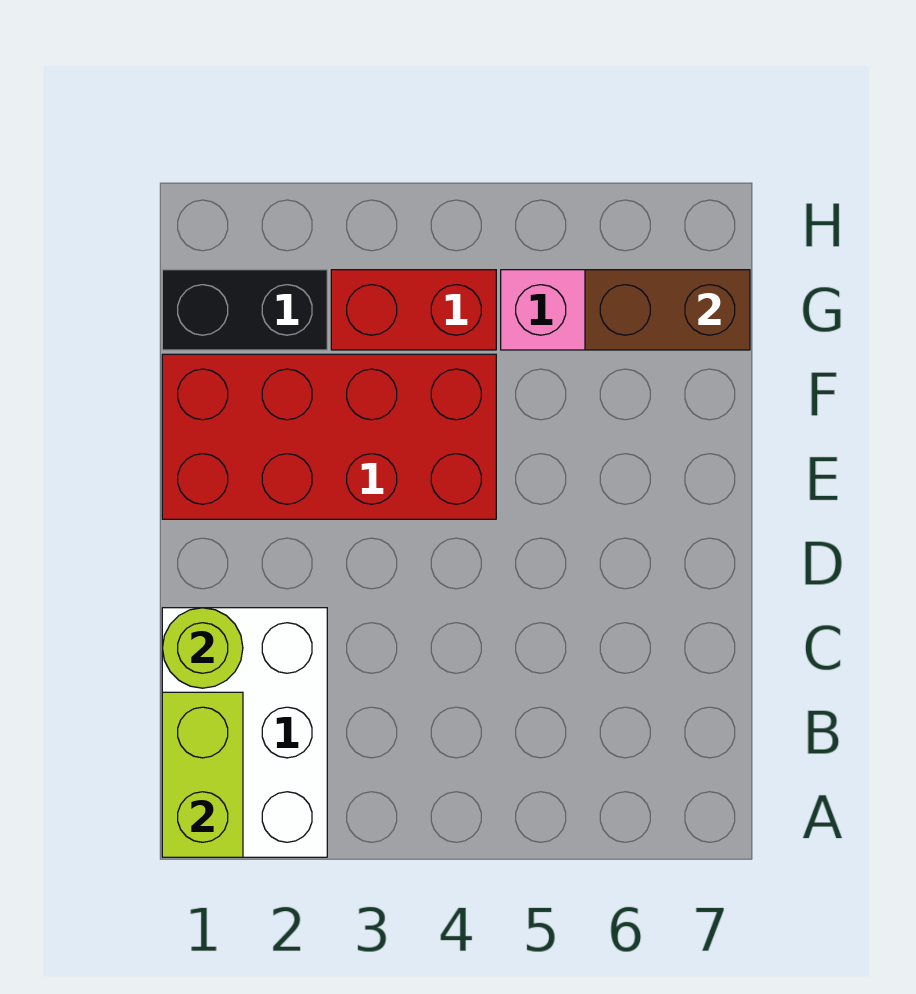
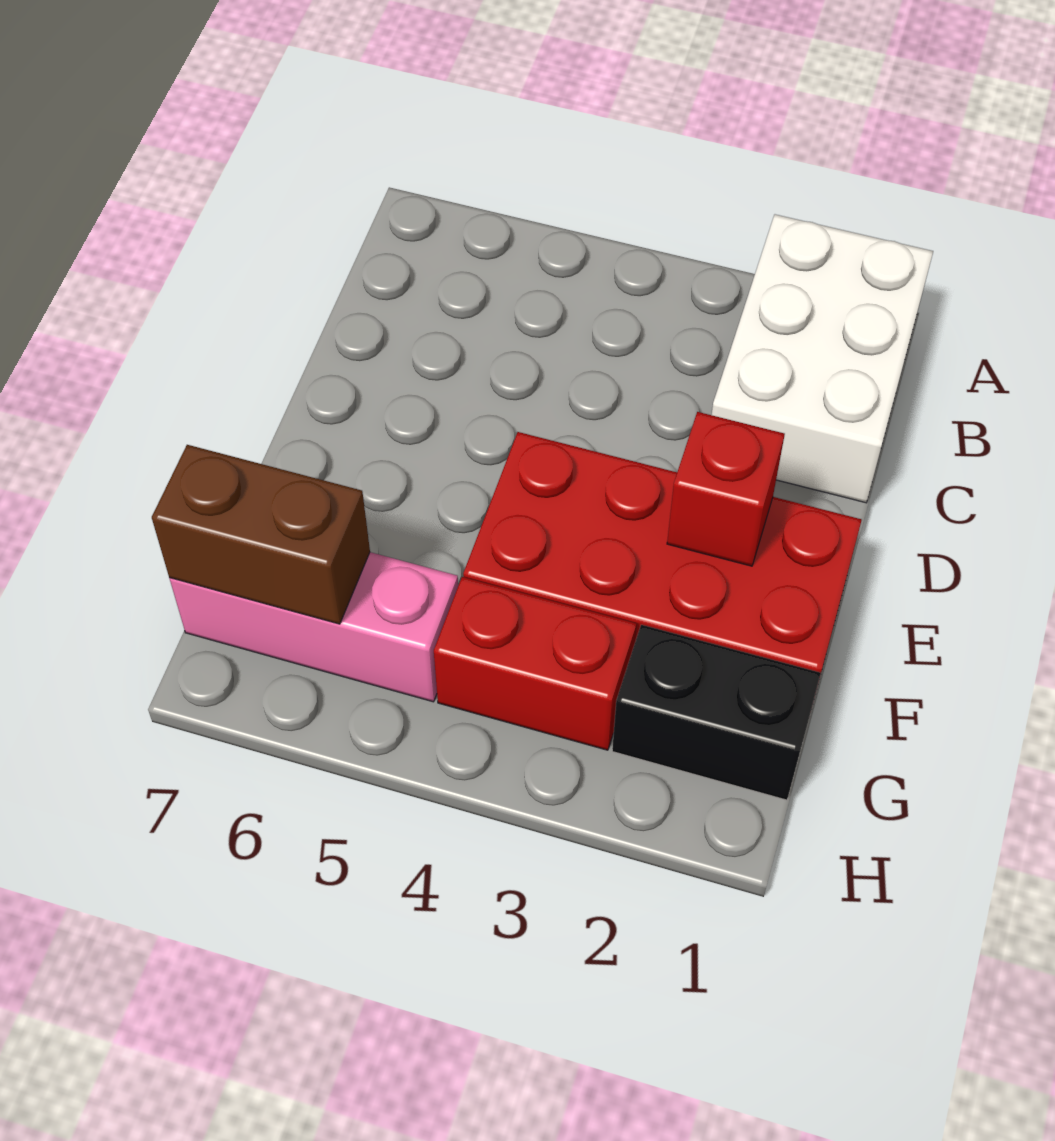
lime brick A1:B1 level 2 -> none
lime round brick C1 level 2 -> none
none -> red brick E2 level 2

